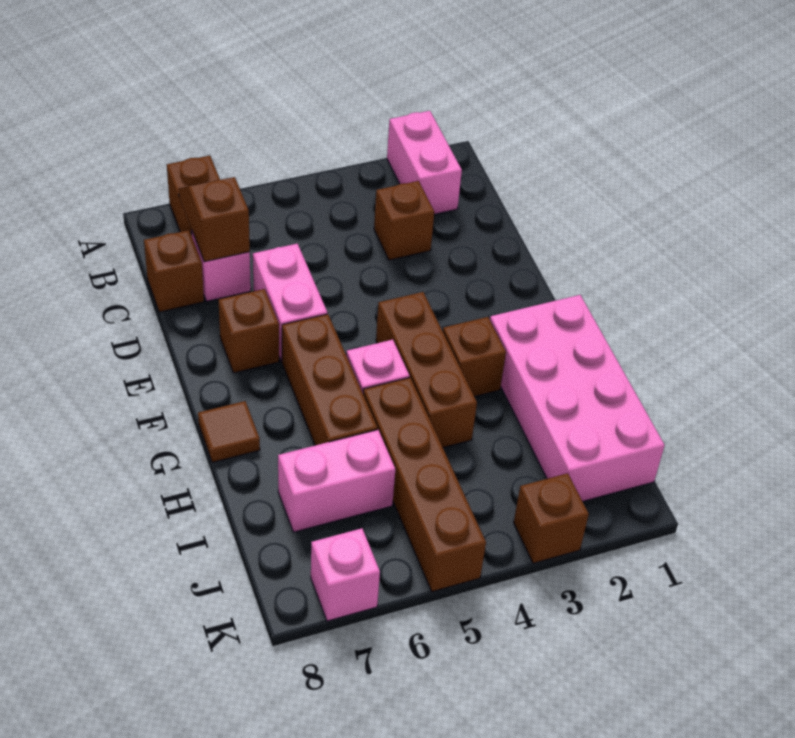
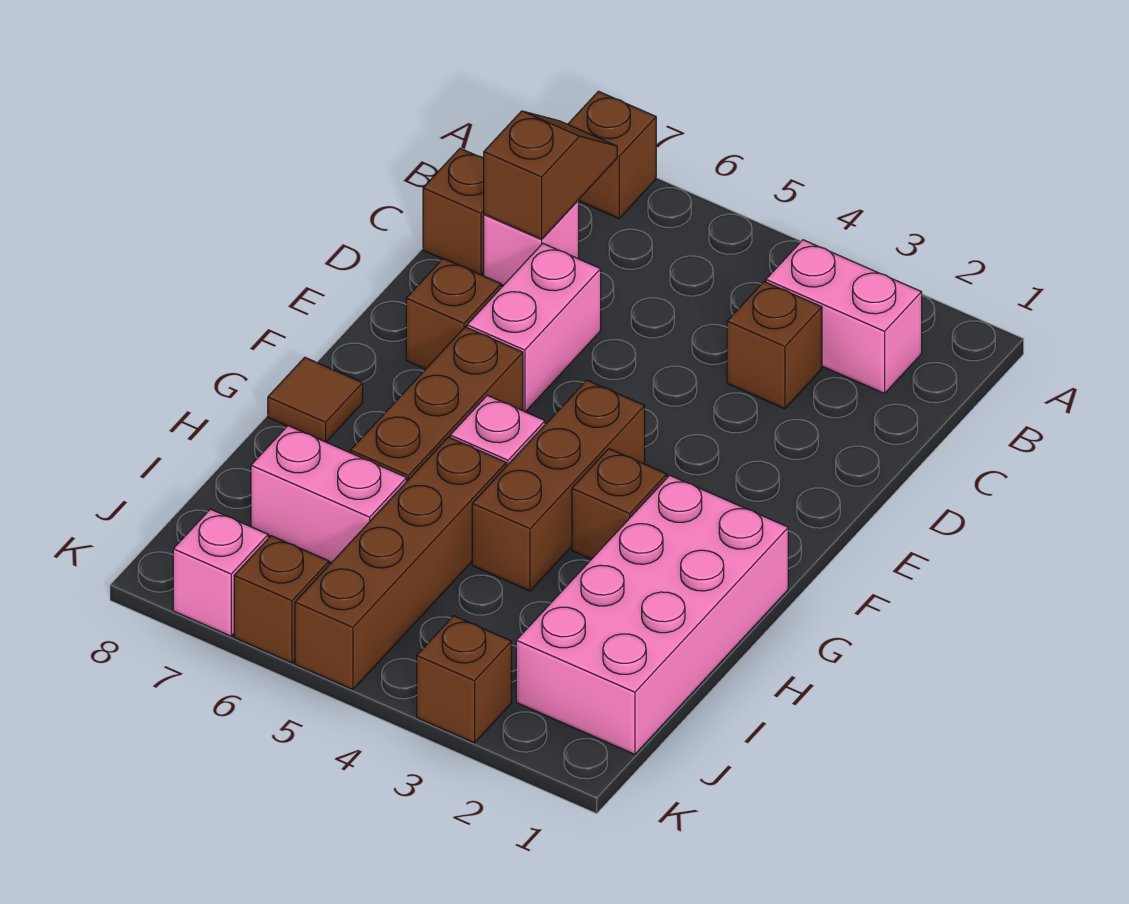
pink brick A2:B2 level 1 -> pink brick B2:B3 level 1
none -> brown brick K6 level 1

